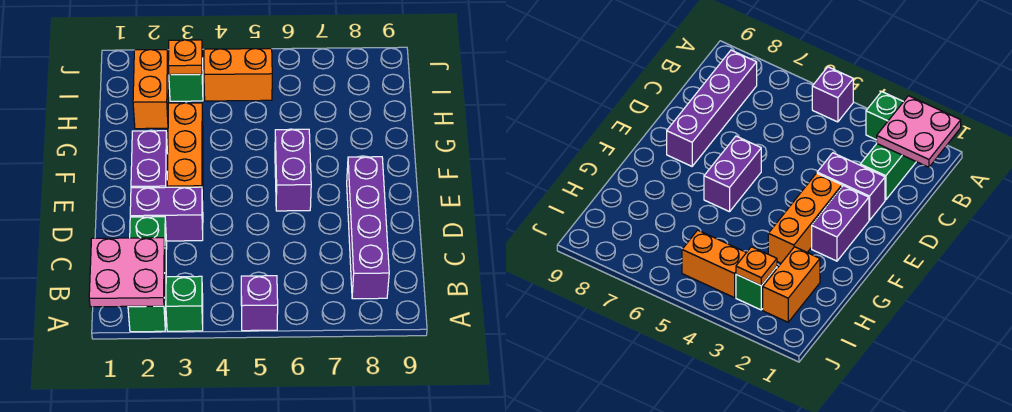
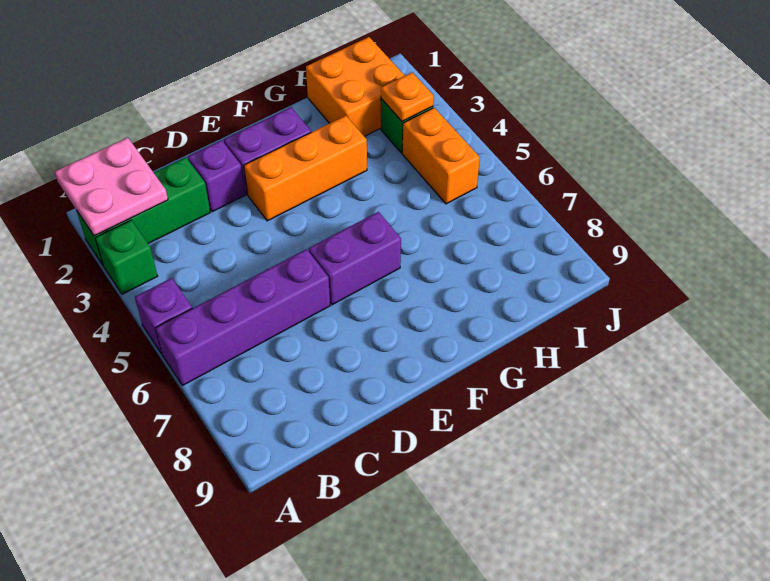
purple brick B8:E8 level 1 -> purple brick A6:D6 level 1
purple brick D2:D3 level 1 -> purple brick D2 level 1
orange brick H2:I2 level 1 -> orange brick H1:I2 level 1

